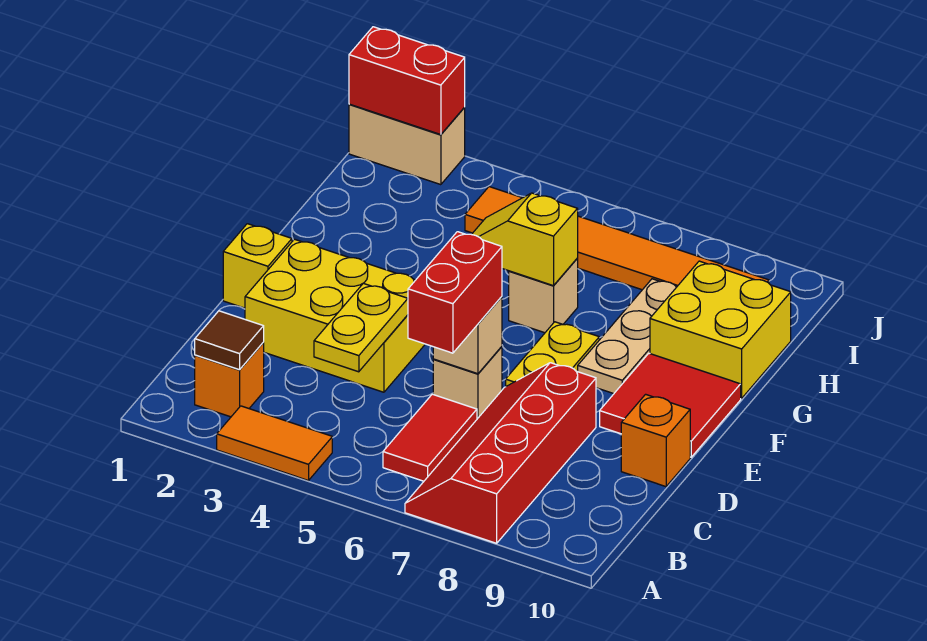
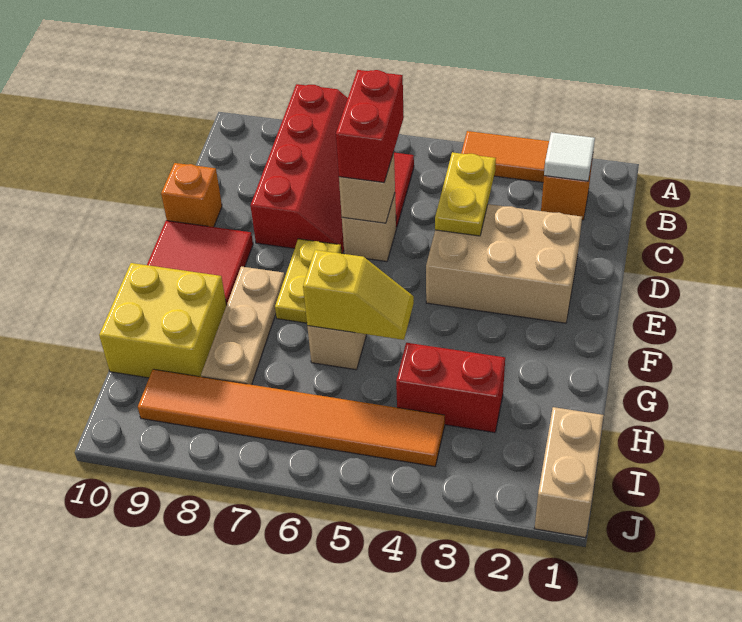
brown tile B2 level 2 -> white tile B2 level 2
yellow brick D2:E4 level 1 -> tan brick D2:E4 level 1
yellow brick E1 level 1 -> none
tan brick J1:J2 level 1 -> tan brick I1:J1 level 1
red brick J1:J2 level 2 -> red brick H3:H4 level 1

